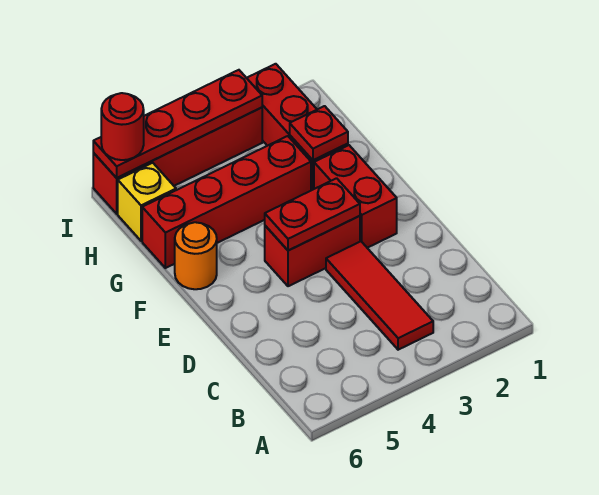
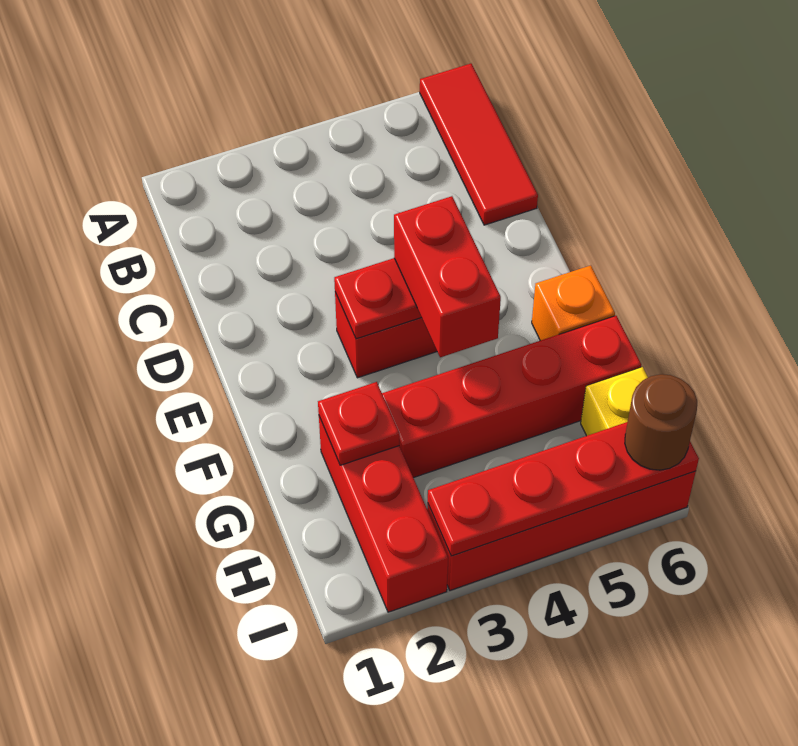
red tile B3:D3 level 1 -> red tile A6:C6 level 1
red brick E2:F2 level 1 -> red brick E4:F4 level 3
orange round brick F6 level 1 -> orange brick F6 level 1
red round brick I6 level 3 -> brown round brick I6 level 3

